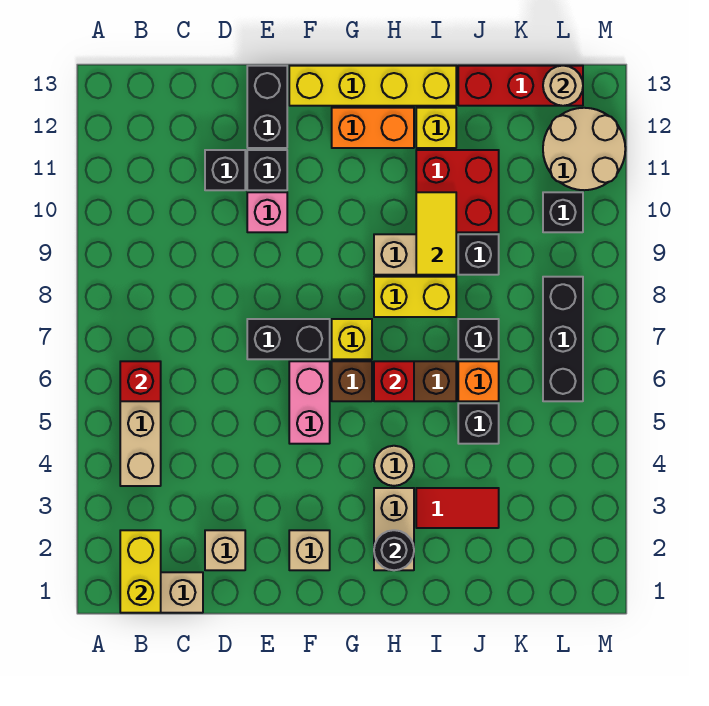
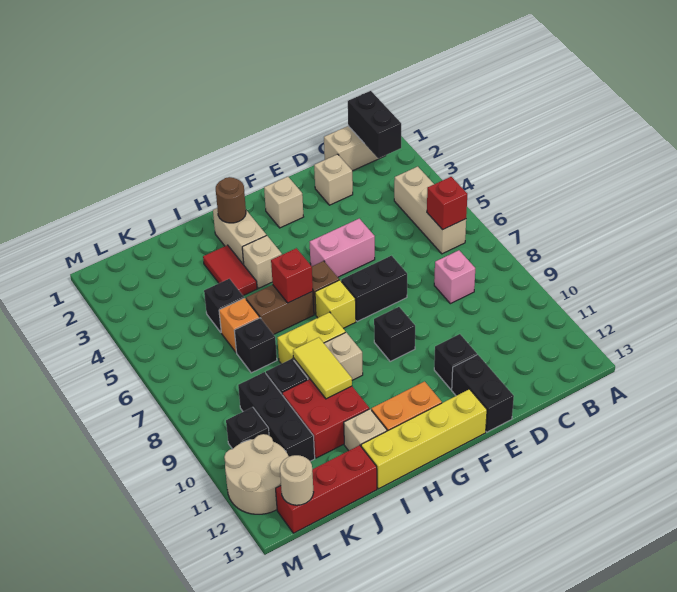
yellow brick B1:B2 level 2 -> black brick B1:B2 level 2
black brick D11 level 1 -> black brick F9 level 1
pink brick E10 level 1 -> pink brick C8 level 1
pink brick F5:F6 level 1 -> pink brick E5:F5 level 1
black round brick H2 level 2 -> brown round brick H2 level 2
tan round brick H4 level 1 -> tan brick H4 level 1
red tile I3:J3 level 1 -> red tile I3:I4 level 1
yellow brick I12 level 1 -> tan brick I12 level 1
black brick L6:L8 level 1 -> black brick K9:K11 level 1

